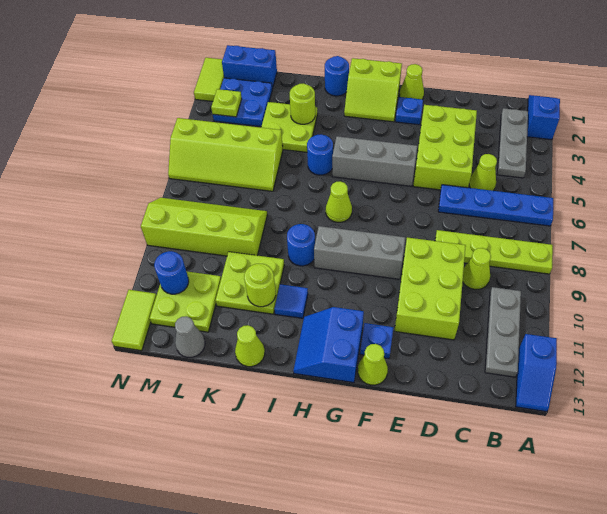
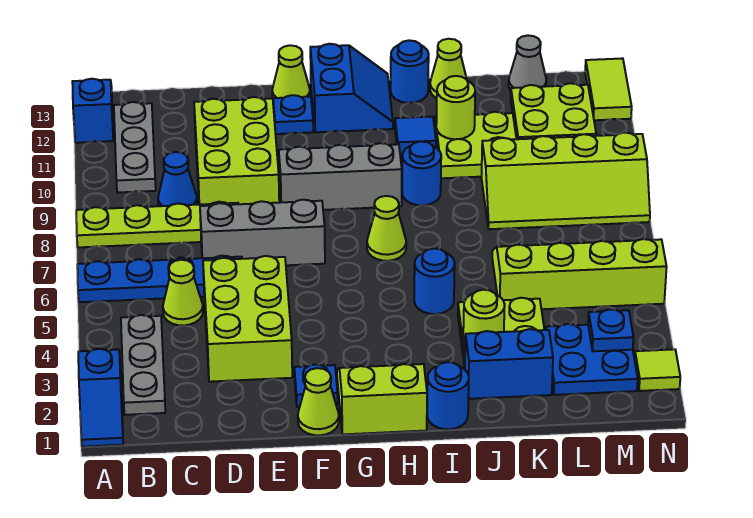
lime cone C9 level 1 -> blue cone C9 level 1
grey brick F5:H5 level 1 -> grey brick D7:F7 level 1
blue brick L1:M1 level 1 -> blue brick J2:K2 level 1
lime plate M3 level 2 -> blue plate M3 level 2
blue round brick M11 level 2 -> blue round brick I13 level 1
lime tile N1:N2 level 1 -> lime tile N2 level 1

